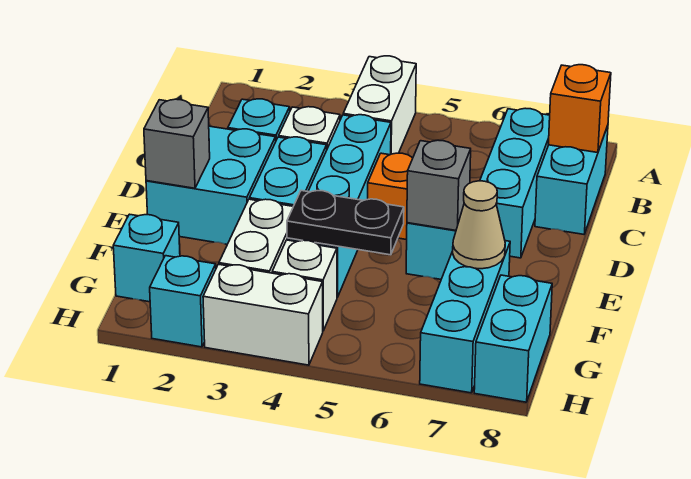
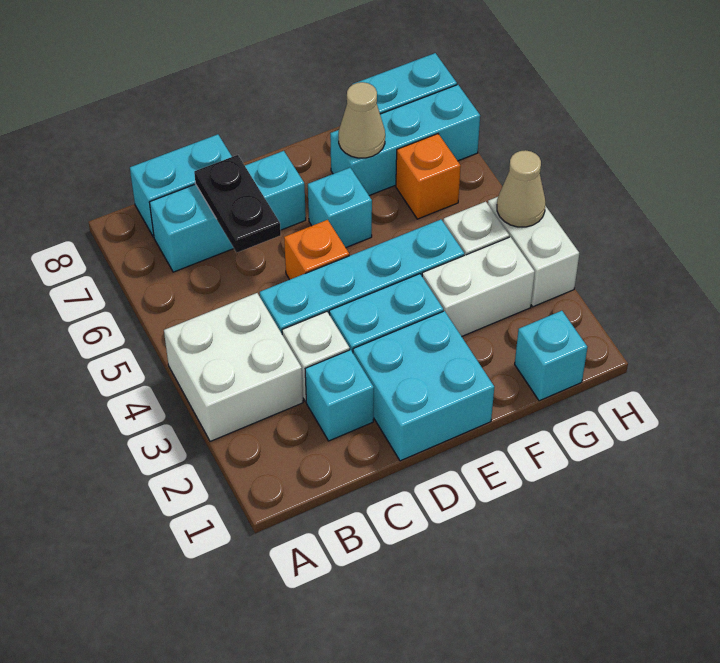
white brick A4:B4 level 1 -> white brick A3:B4 level 1
orange brick B8 level 2 -> orange brick G6 level 1
grey brick E1 level 2 -> none
grey brick E6 level 2 -> none
black plate F4:F5 level 2 -> black plate C6:C7 level 2
cyan brick H2 level 1 -> none
none -> tan cone H4 level 2

